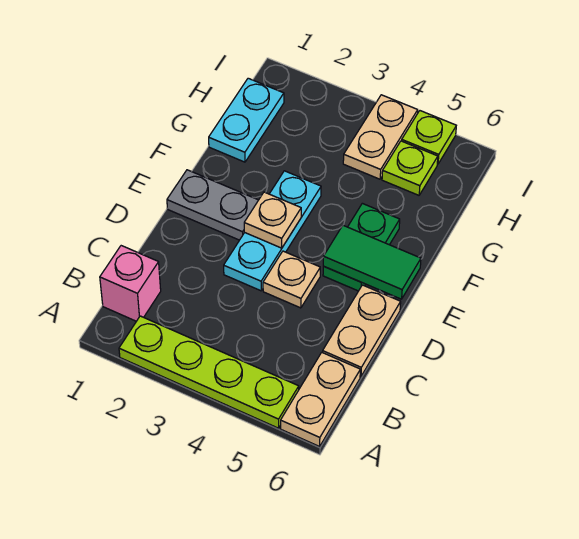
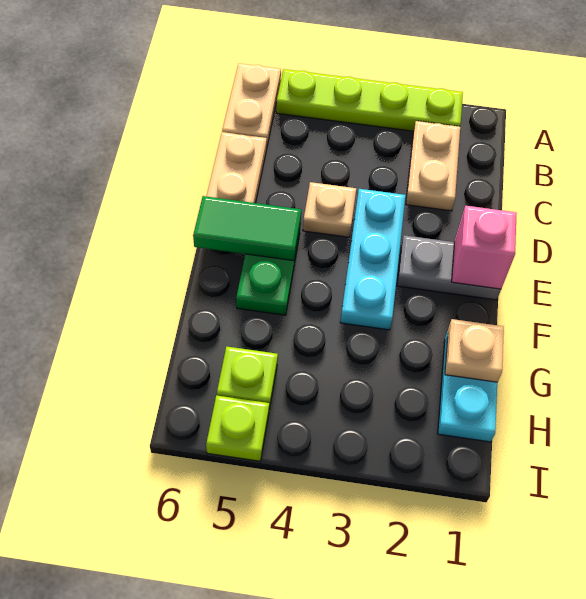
pink brick B1 level 1 -> pink brick E1 level 2
tan plate E3 level 2 -> tan plate G1 level 2
tan plate H4:I4 level 1 -> tan plate B2:C2 level 1

